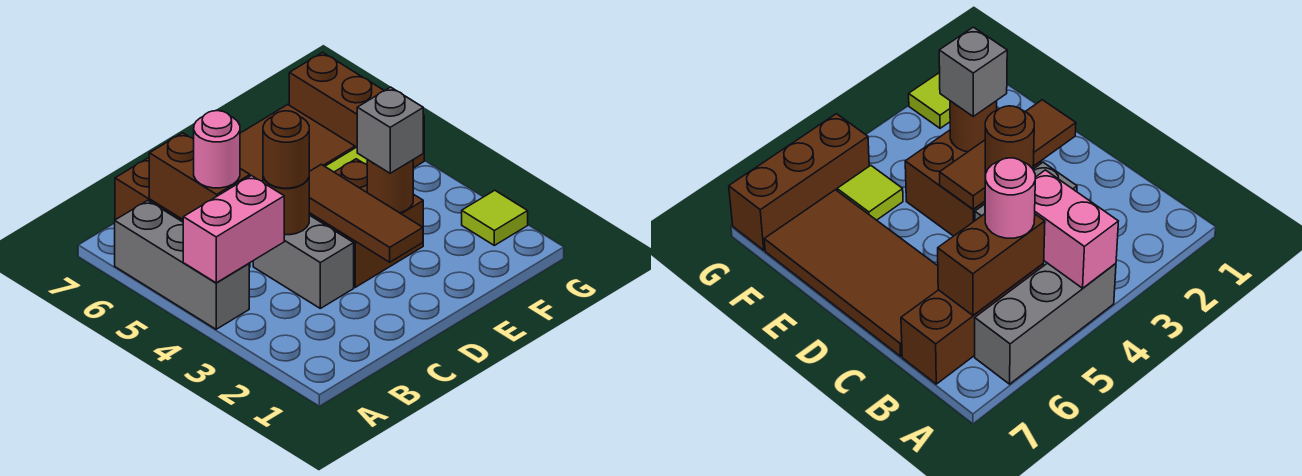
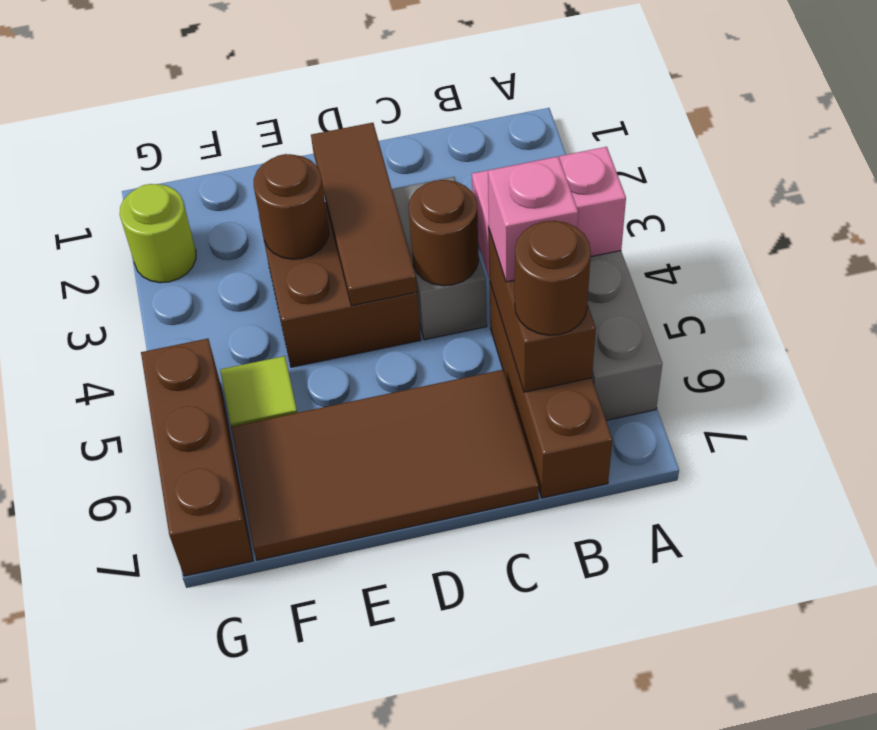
pink round brick B5 level 3 -> pink brick B5 level 3
brown round brick C4 level 3 -> brown round brick B6 level 3
grey brick E3 level 3 -> none
lime tile G2 level 1 -> lime round brick G2 level 1

